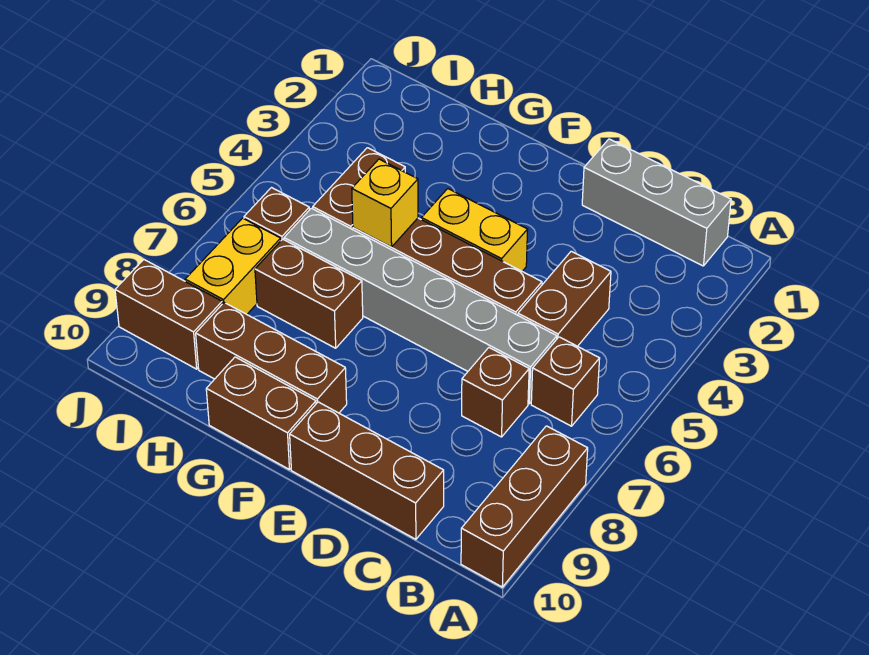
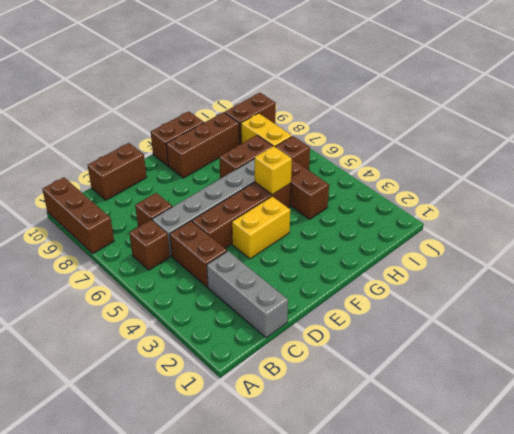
grey brick B1:D1 level 1 -> grey brick C1:C3 level 1
brown brick C10:E10 level 1 -> brown brick C10:D10 level 1

